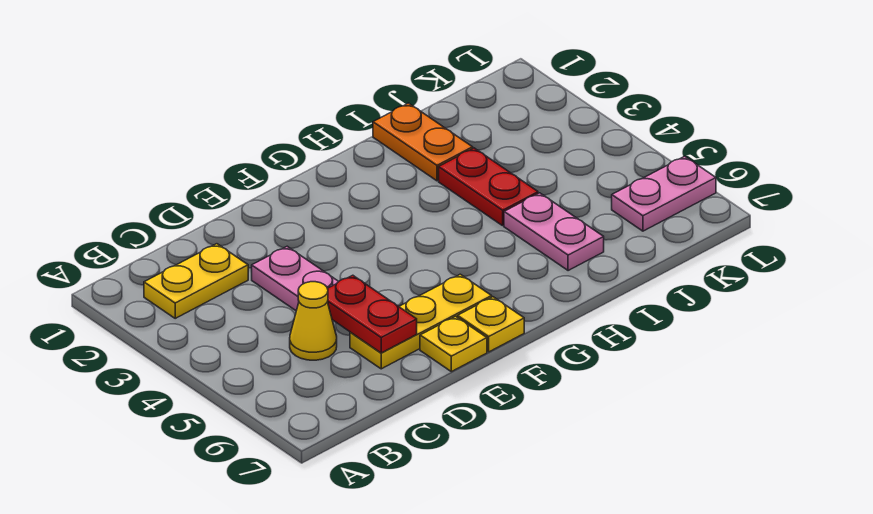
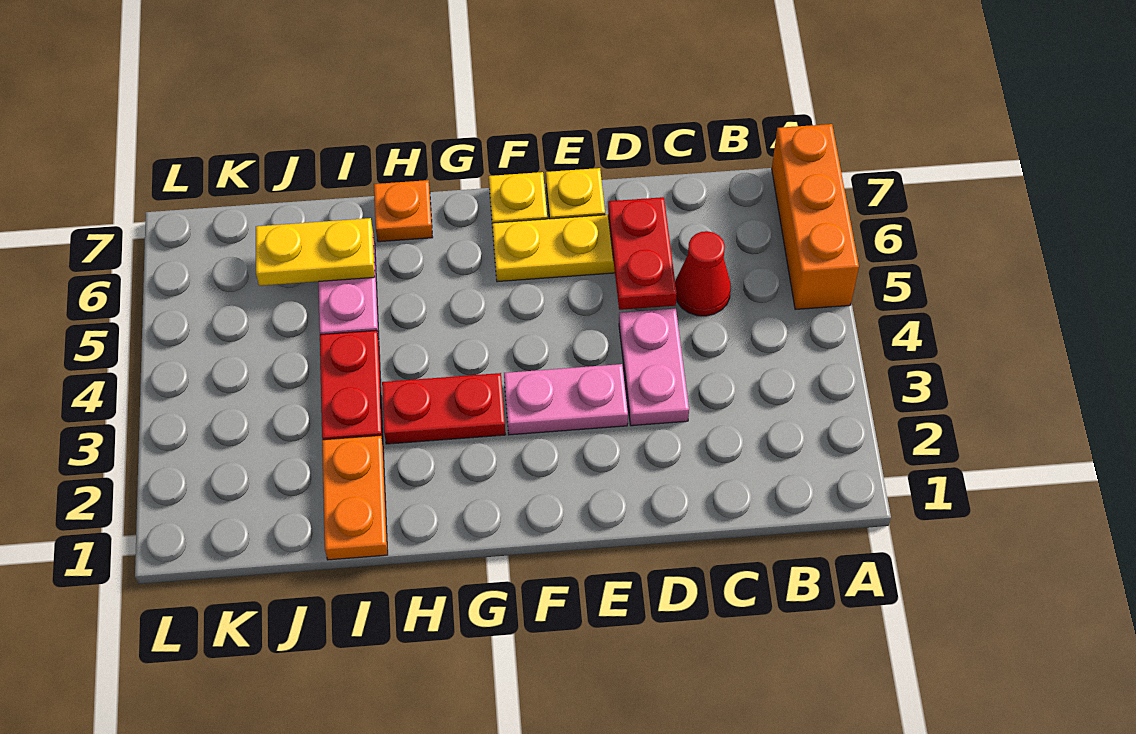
none -> orange brick A5:A7 level 1
yellow plate B2:C2 level 1 -> yellow plate I6:J6 level 2
yellow cone C5 level 1 -> red cone C5 level 1
none -> red plate G3:H3 level 1
none -> orange plate H7 level 1
pink plate K6:L6 level 1 -> pink plate E3:F3 level 1

